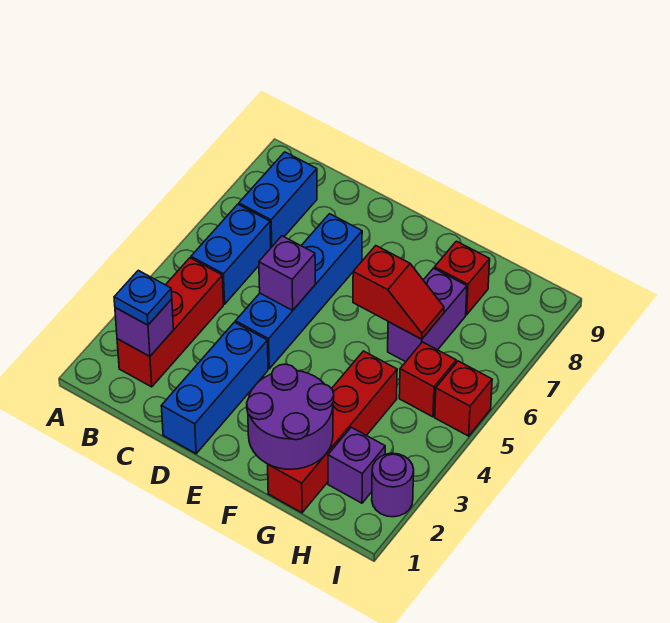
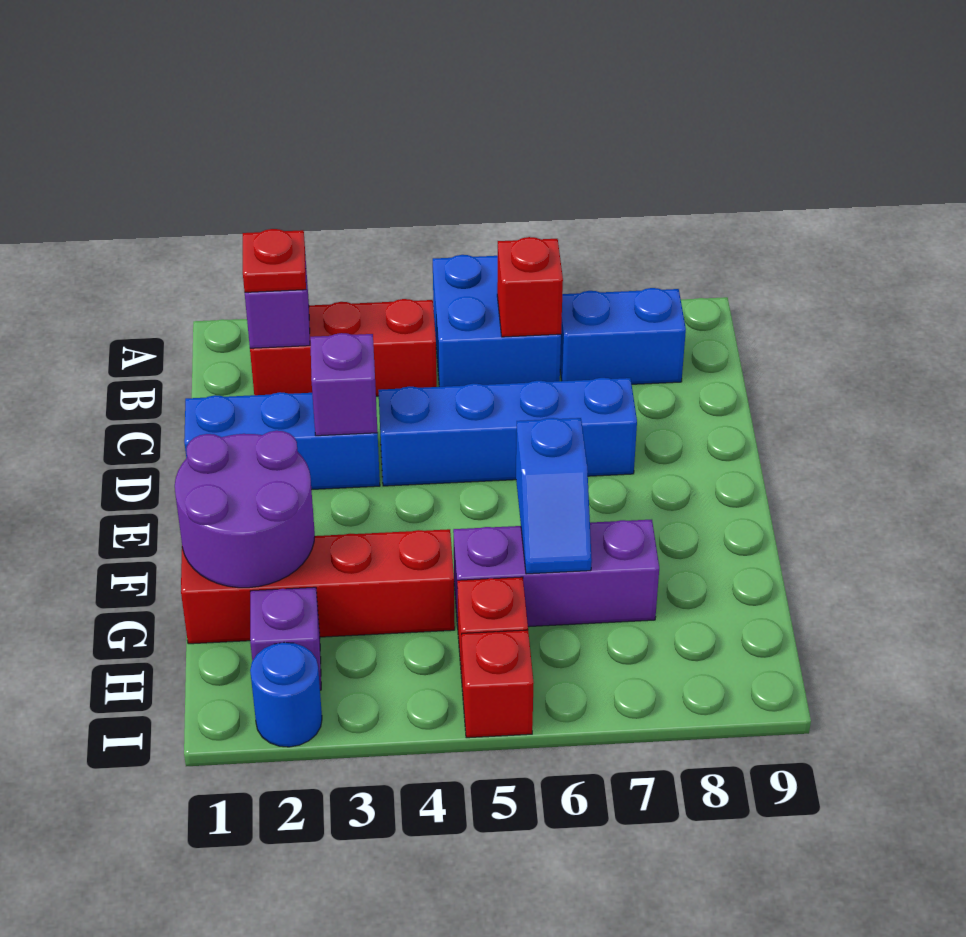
blue plate B2 level 3 -> red plate B2 level 3
blue brick B5:B6 level 1 -> blue brick A5:B6 level 1
purple brick D5 level 2 -> purple brick D3 level 2
red slope F6:G6 level 2 top F -> blue slope F6:G6 level 2 top F
purple brick G6:G7 level 1 -> purple brick G5:G7 level 1
red brick G8 level 1 -> red brick B6 level 2
purple round brick I2 level 1 -> blue round brick I2 level 1

